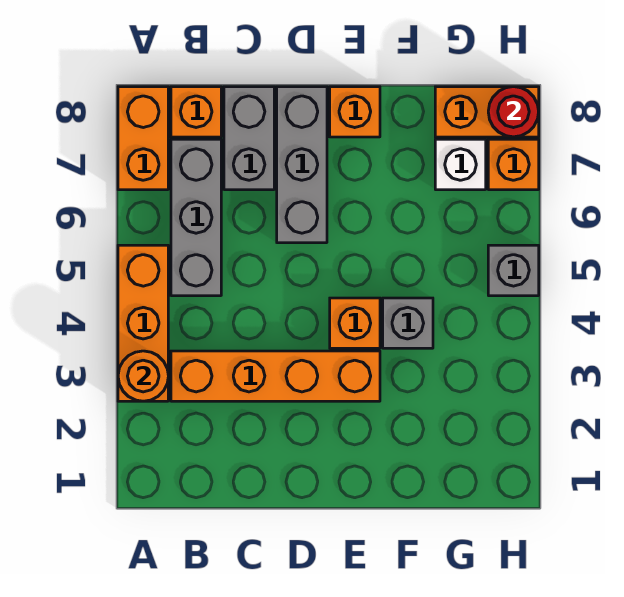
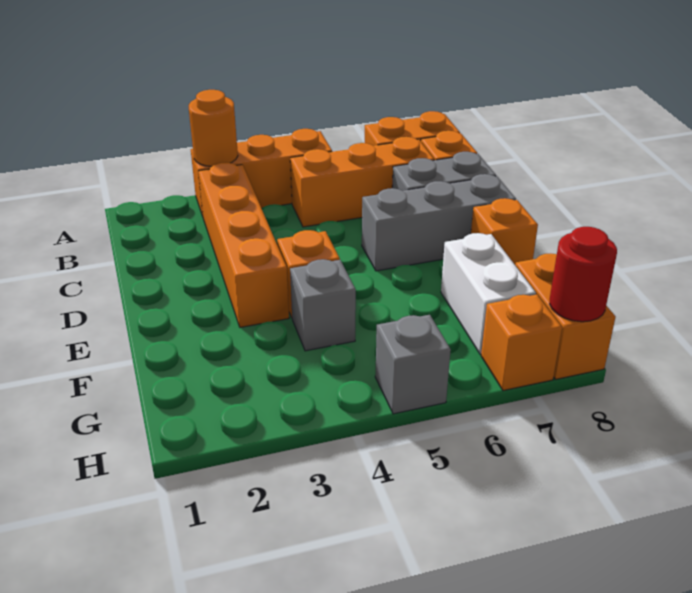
grey brick B5:B7 level 1 -> orange brick B5:B7 level 1
white brick G7 level 1 -> white brick F7:G7 level 1

